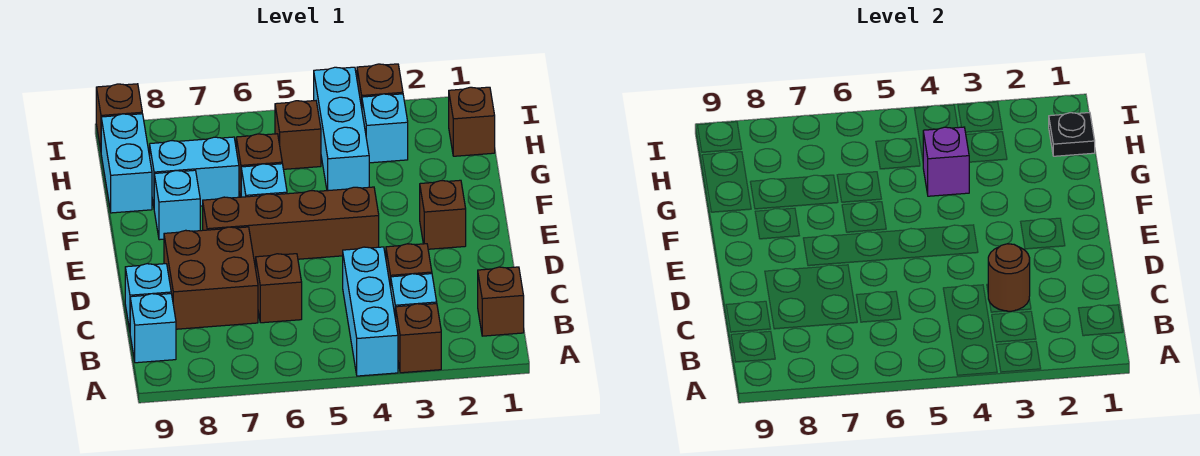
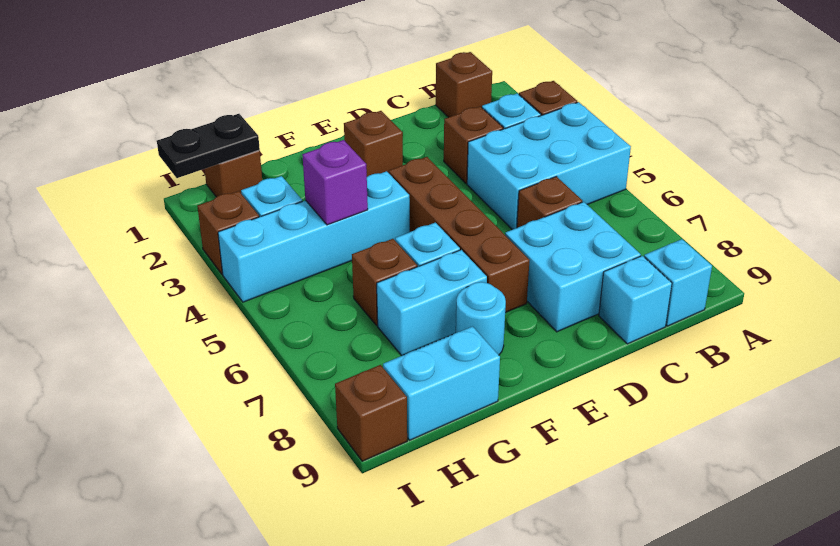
cyan brick A4:C4 level 1 -> cyan brick A4:C5 level 1
brown round brick C3 level 2 -> none
brown brick C7:D8 level 1 -> cyan brick C7:D8 level 1
cyan brick F8 level 1 -> cyan round brick F8 level 1
cyan brick G4:I4 level 1 -> cyan brick F4:I4 level 1
cyan brick G7:G8 level 1 -> cyan brick F7:G7 level 1
black plate H1 level 2 -> black plate H1:I1 level 2
brown brick H5 level 1 -> none

